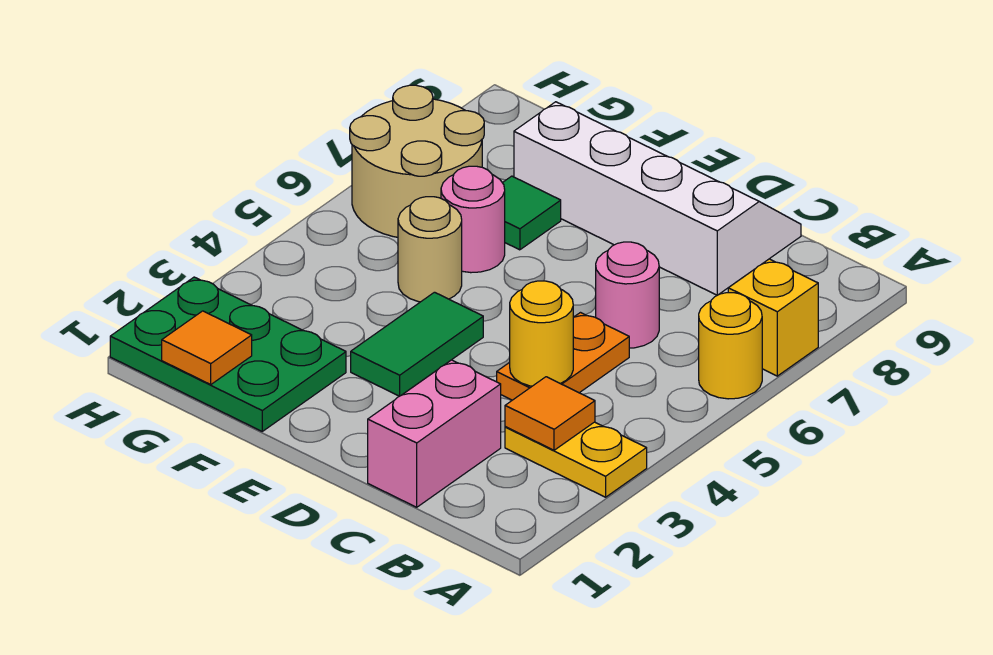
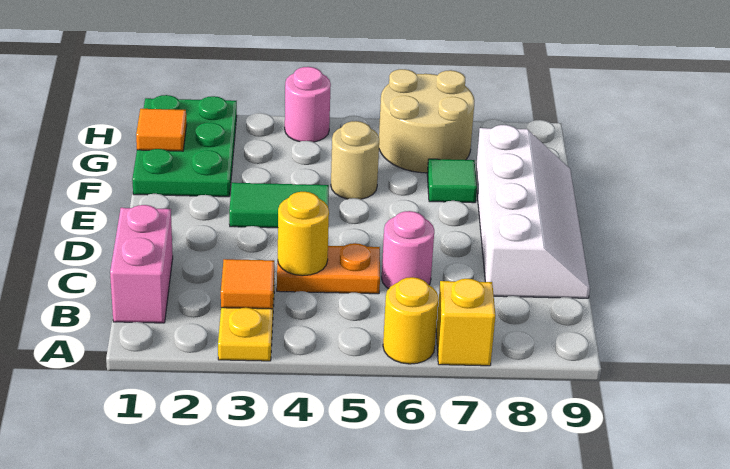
pink brick C1:C2 level 1 -> pink brick B1:C1 level 1
pink round brick F6 level 1 -> pink round brick H4 level 1

